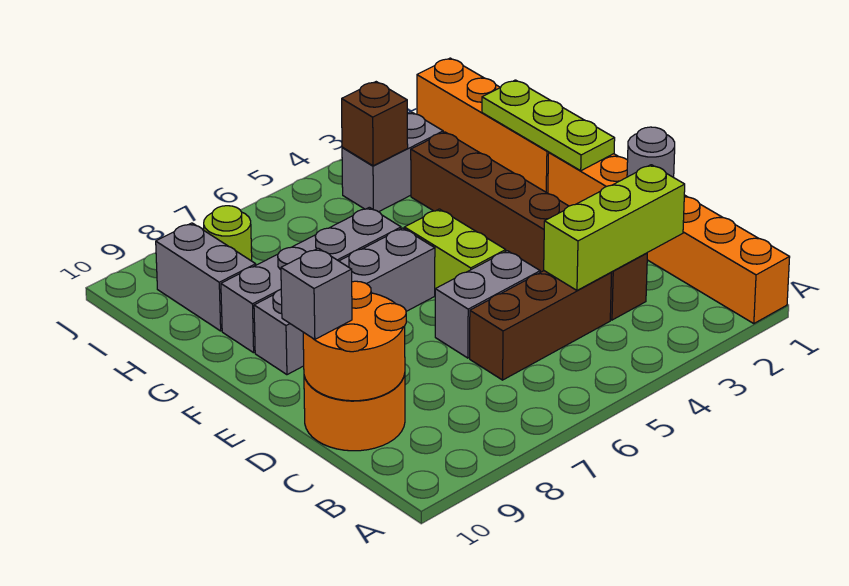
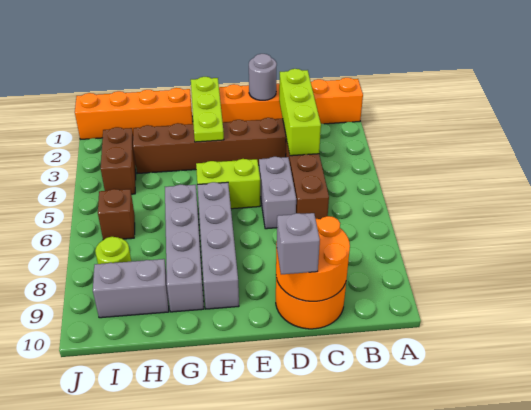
lime plate F1:H1 level 2 -> lime plate F1:F3 level 2
grey brick I3:I4 level 1 -> brown brick I3:I4 level 1
brown brick I4 level 2 -> brown brick I6 level 1

